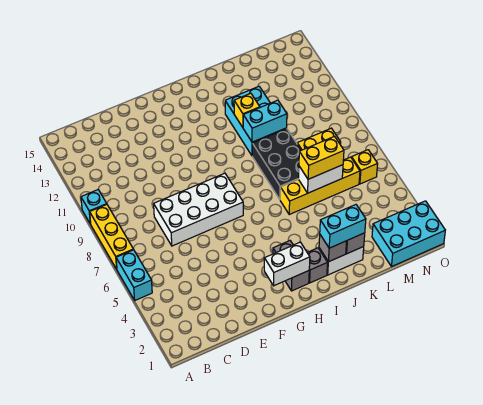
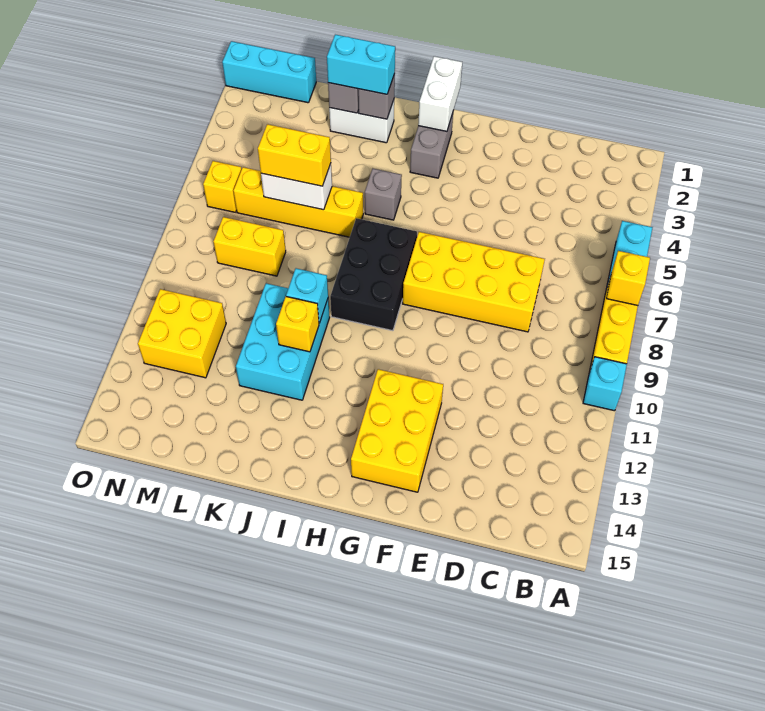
none -> yellow brick A7 level 2
white brick D7:G8 level 1 -> yellow brick D7:G8 level 1
none -> yellow brick F12:G14 level 1
white brick G2:H2 level 2 -> white brick H1:H2 level 2
grey brick I2 level 1 -> grey brick I5 level 1
black brick J7:K9 level 1 -> black brick H7:I9 level 1
cyan brick J10:K10 level 2 -> cyan brick J10 level 2
cyan brick M1:O2 level 1 -> cyan brick M1:O1 level 1
none -> yellow brick M11:N12 level 1

